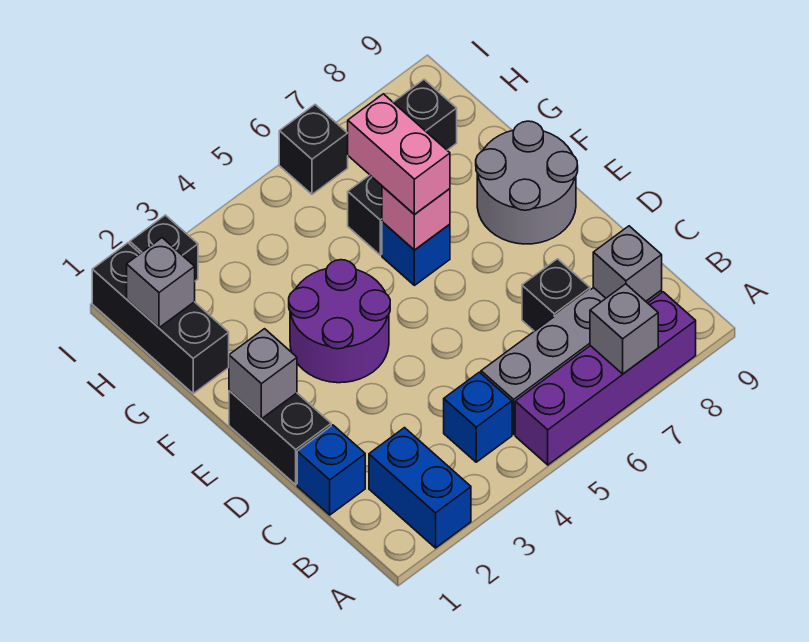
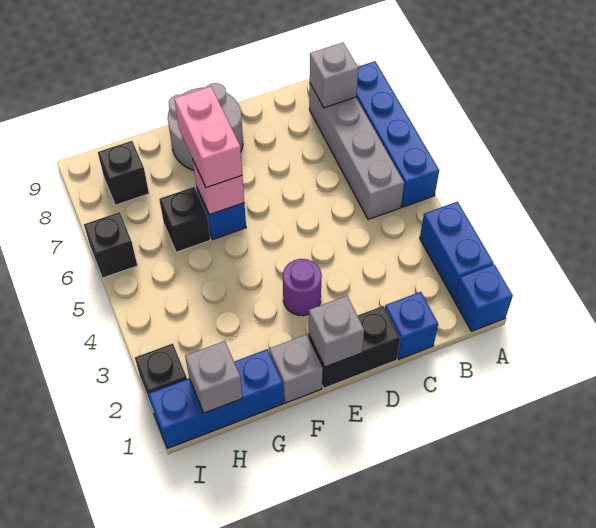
blue brick A2:B2 level 1 -> blue brick A2:A3 level 1
purple brick A5:A8 level 1 -> blue brick A5:A8 level 1
grey brick A7 level 2 -> grey brick F1 level 1
blue brick B4 level 1 -> blue brick A1 level 1
black brick C7 level 1 -> none
purple round brick E3:F4 level 1 -> purple round brick E3 level 1
pink brick F6:G6 level 3 -> pink brick F6:F7 level 3
black brick G1:I1 level 1 -> blue brick G1:I1 level 1

